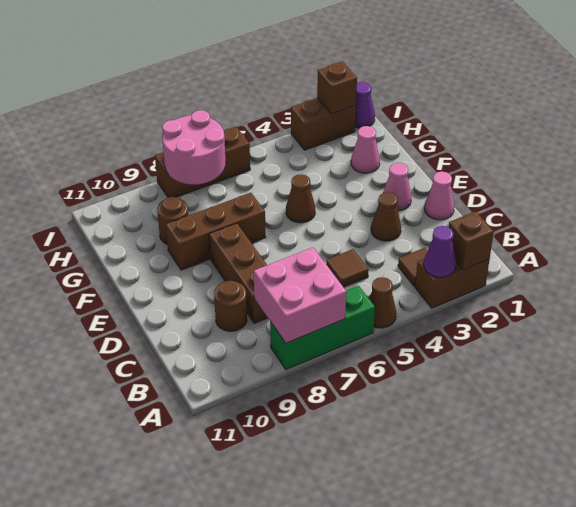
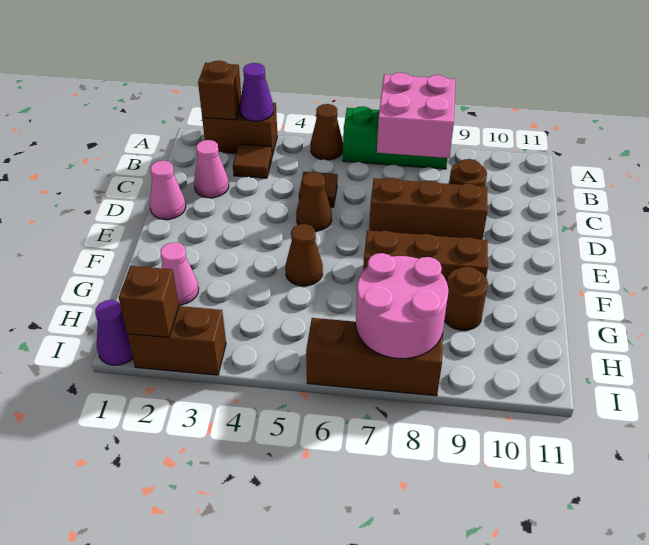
brown brick C8:E8 level 1 -> brown brick D7:D9 level 1
brown cone D3 level 1 -> brown cone D5 level 1
pink cone E2 level 1 -> pink cone C2 level 1

